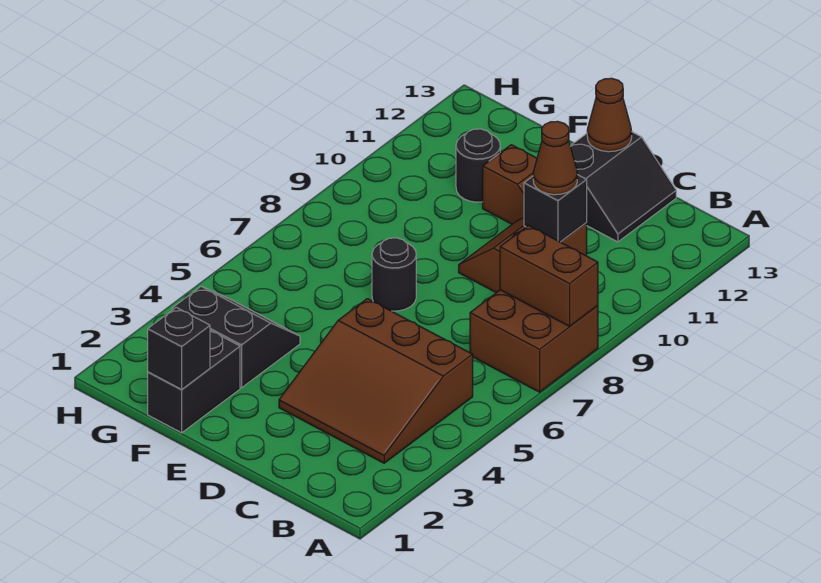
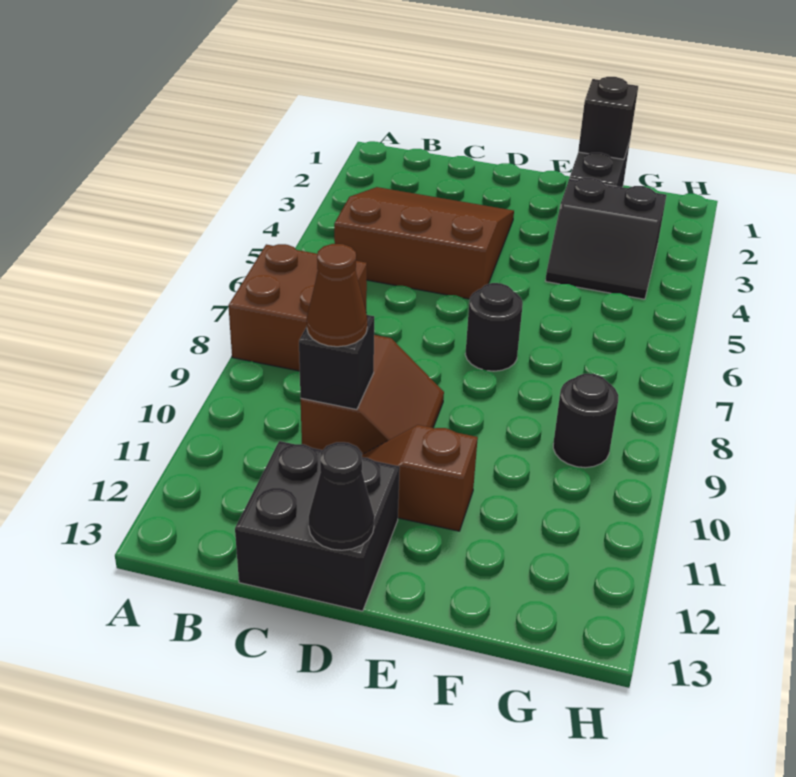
brown brick A8:B8 level 2 -> none
black slope C12:D13 level 1 top D -> black brick C12:D13 level 1
brown cone D13 level 2 -> black cone D13 level 2
black round brick F11 level 1 -> black round brick G9 level 1

